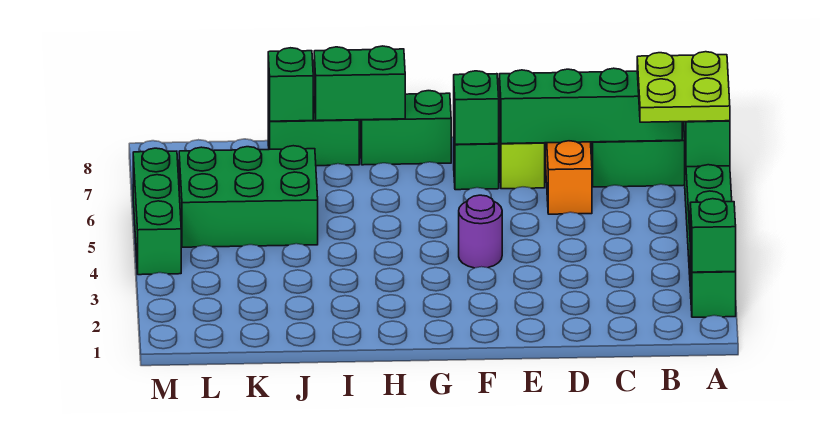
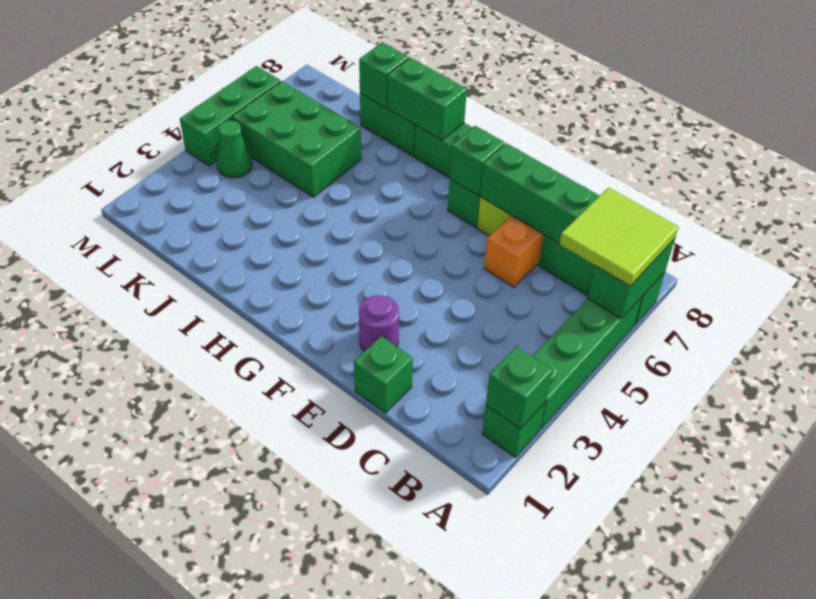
lime plate A6:B7 level 3 -> lime tile A6:B7 level 3
none -> green brick D1 level 1
purple round brick F4 level 1 -> purple round brick E2 level 1
none -> green cone L4 level 1

